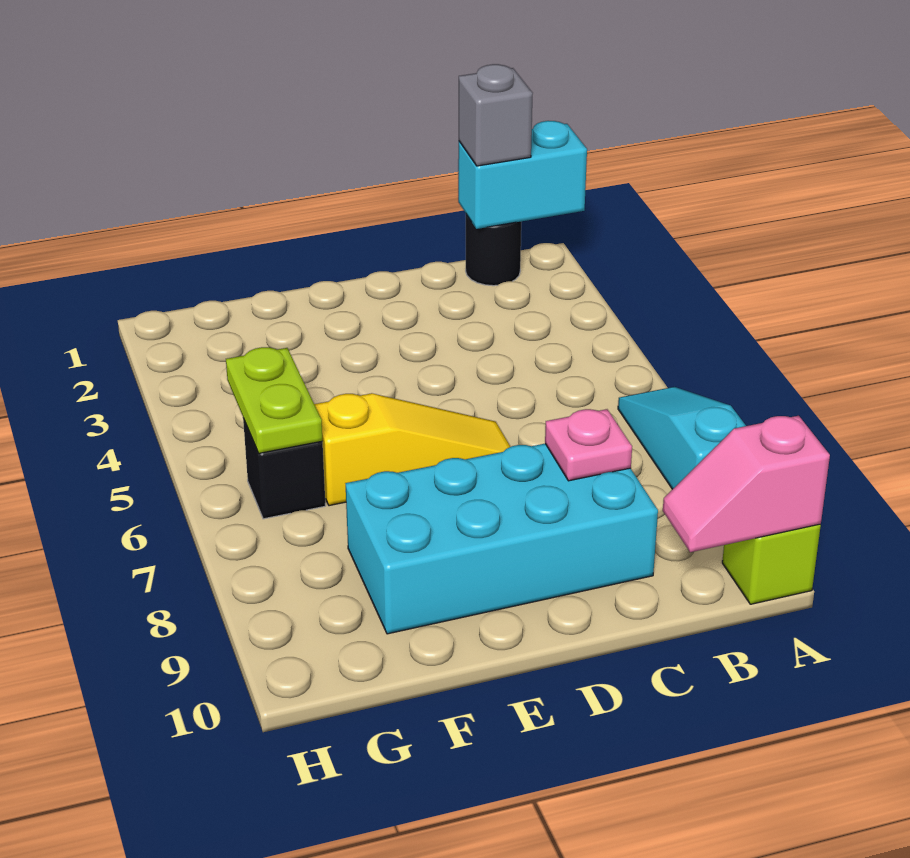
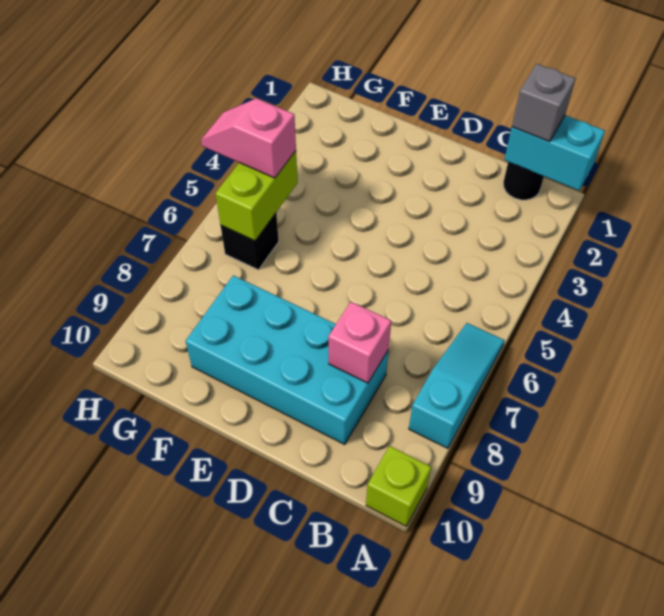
pink slope A10:B10 level 2 top A -> pink slope G5:H5 level 3 top G
pink plate C8 level 2 -> pink brick C8 level 2
yellow slope D6:F6 level 1 top F -> none
lime plate G5:G6 level 2 -> lime brick G5:G6 level 2

